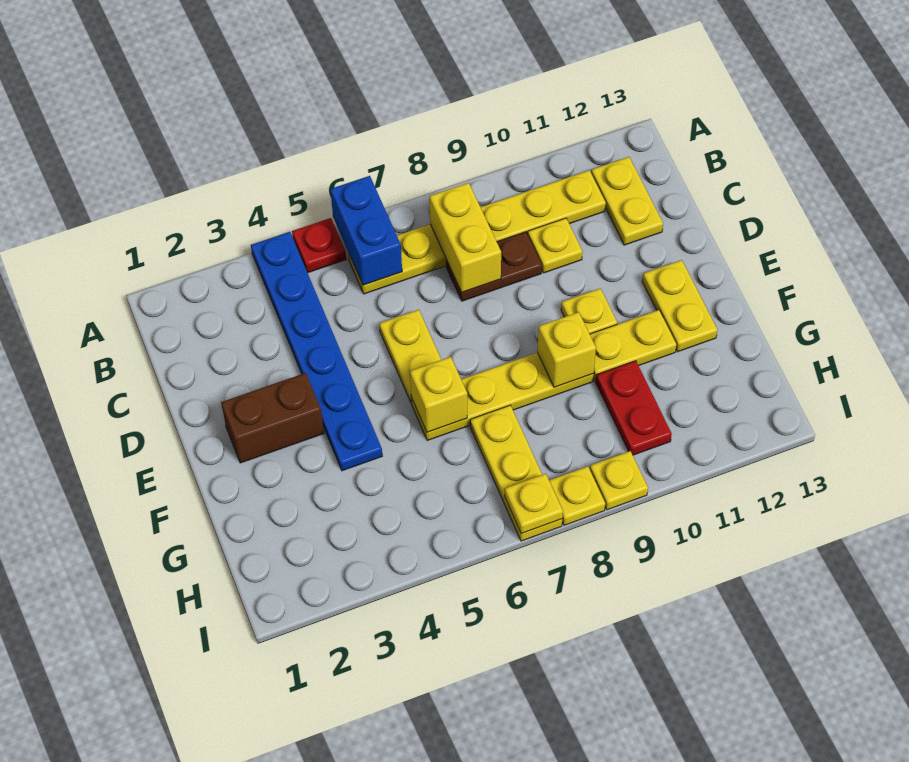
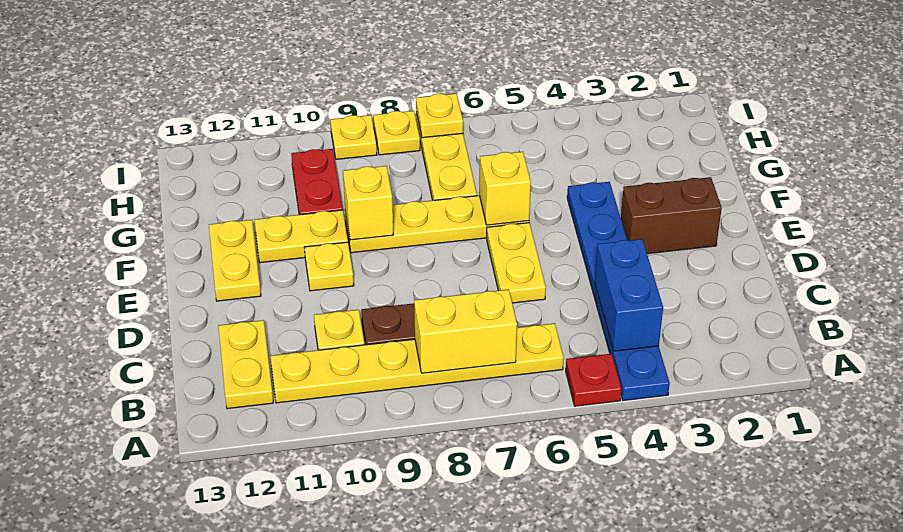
blue brick A6:B6 level 2 -> blue brick B4:C4 level 2
yellow brick B8:C8 level 2 -> yellow brick B7:B8 level 2

